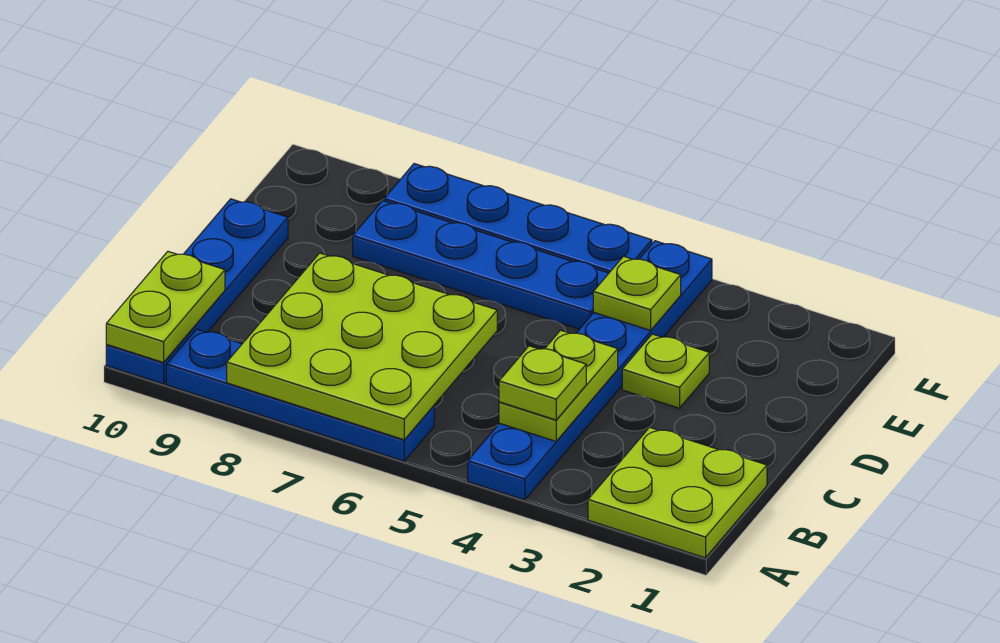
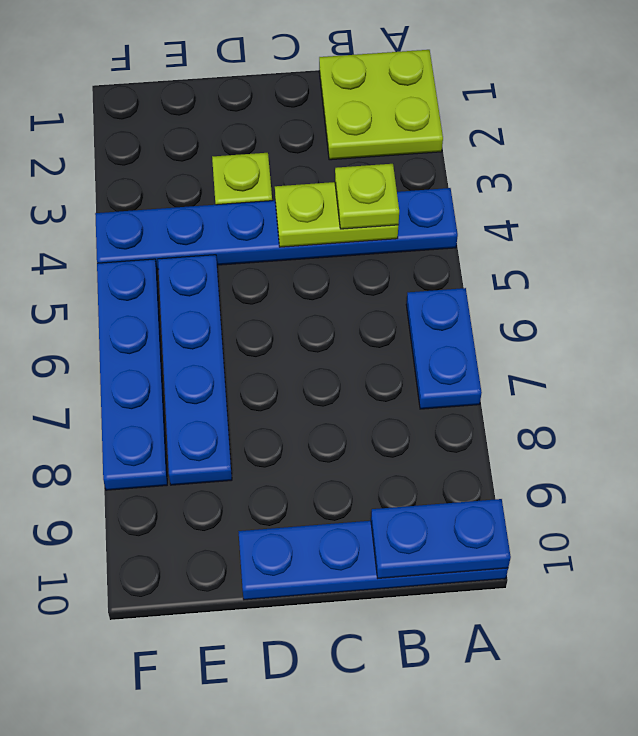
blue plate A6:A9 level 1 -> blue plate A6:A7 level 1
lime plate A6:C8 level 2 -> none
lime plate A10:B10 level 2 -> blue plate A10:B10 level 2
lime plate E4 level 2 -> none

